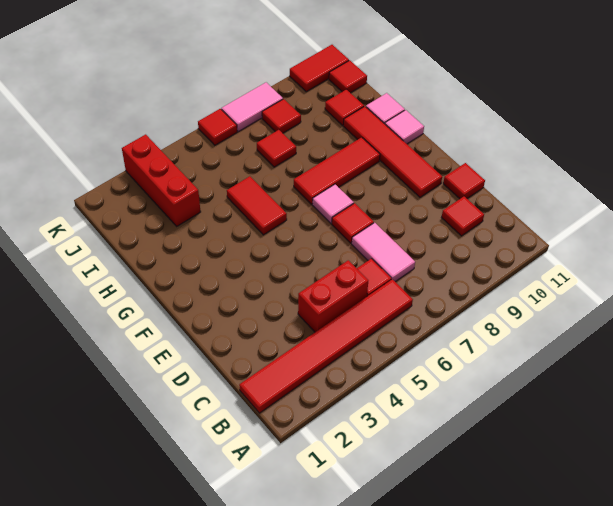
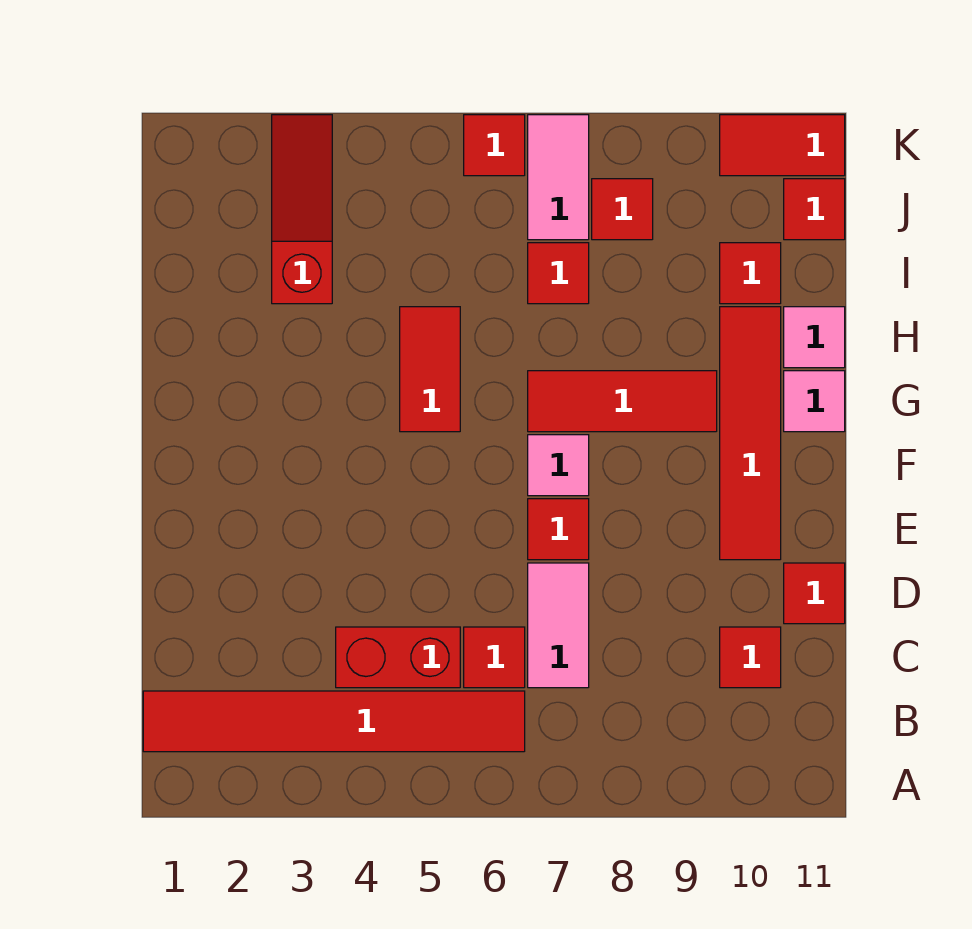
red brick I3:K3 level 1 -> red slope I3:K3 level 1 top I
pink tile K7:K8 level 1 -> pink tile J7:K7 level 1

